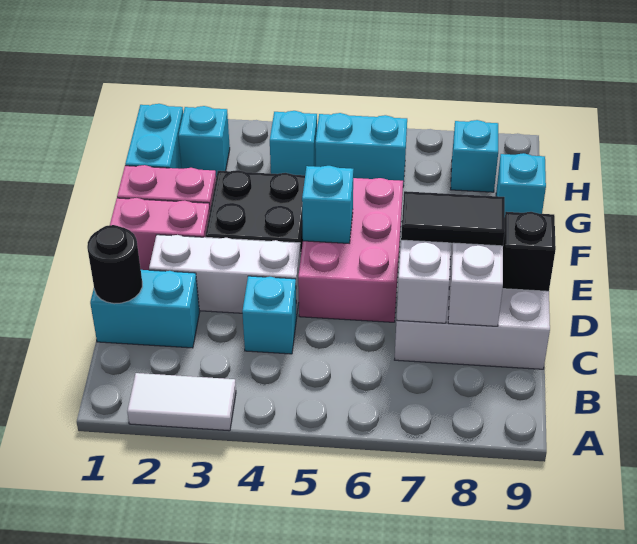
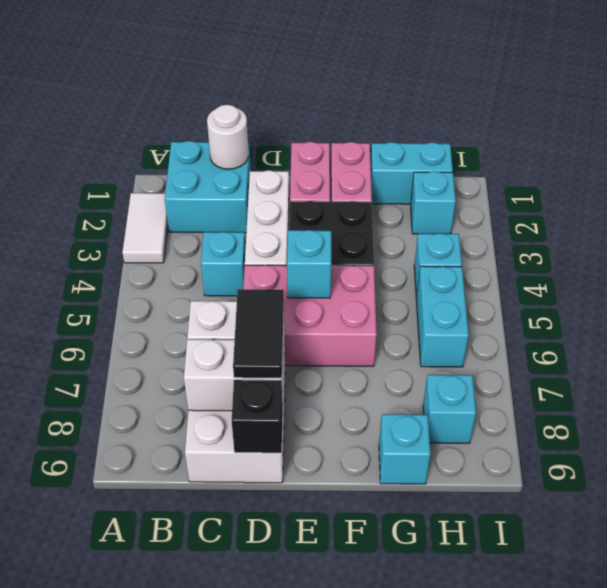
cyan brick C1:C2 level 1 -> cyan brick B1:C2 level 1
black round brick C1 level 2 -> white round brick C1 level 2

